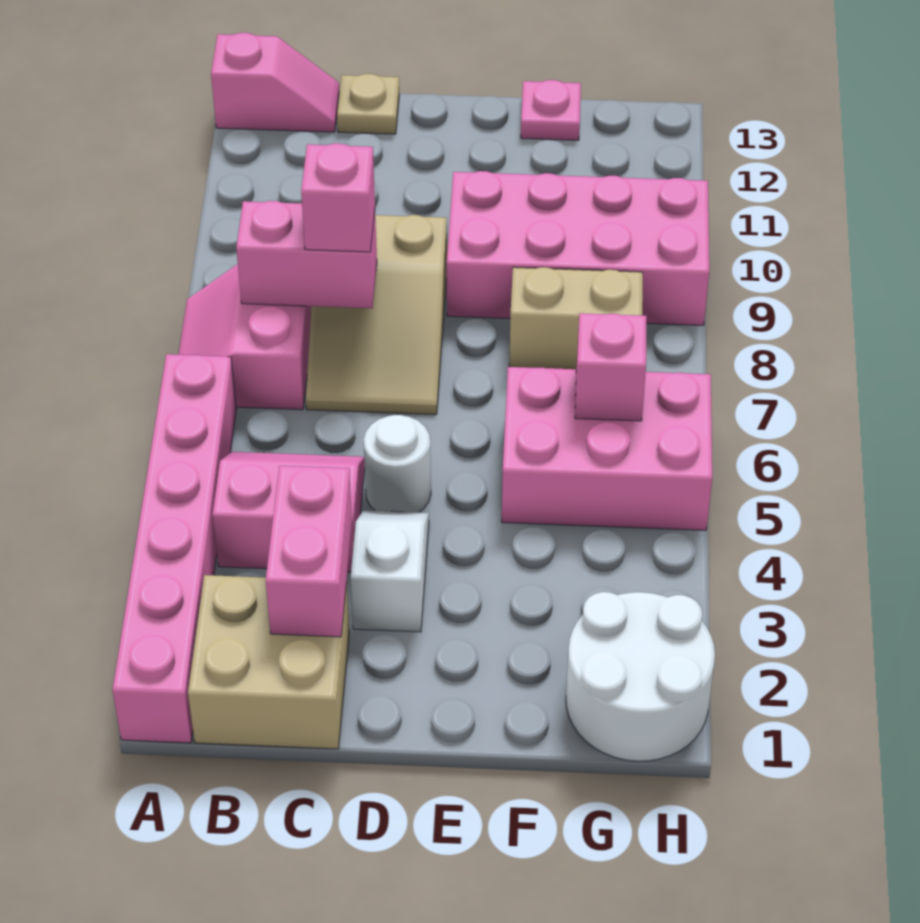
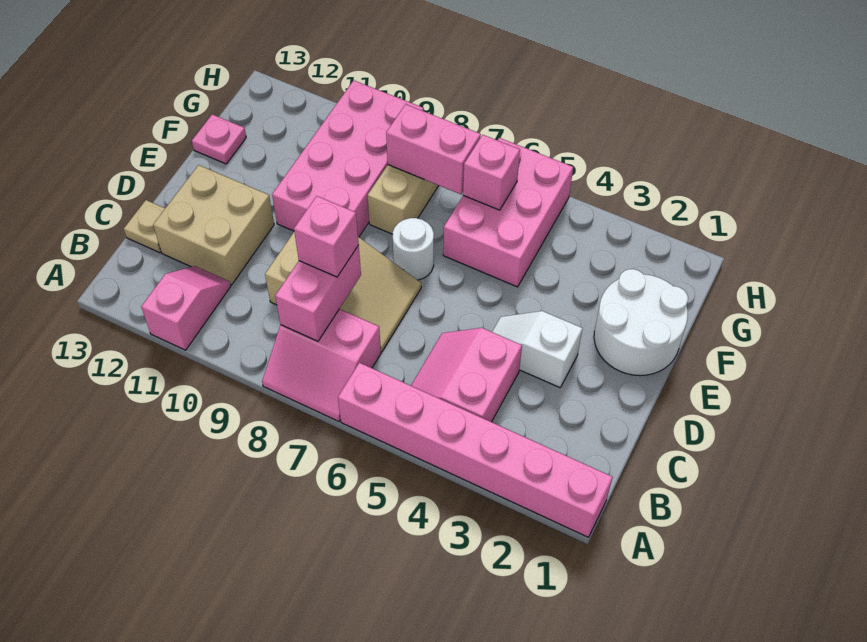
pink slope A13:B13 level 1 top A -> pink slope A11:B11 level 1 top A
tan brick B1:C2 level 1 -> tan brick C11:D12 level 1
pink brick C2:C3 level 2 -> pink brick G7:G8 level 2
white round brick D5 level 1 -> white round brick E7 level 1
white round brick G1:H2 level 1 -> white round brick E1:F2 level 1

